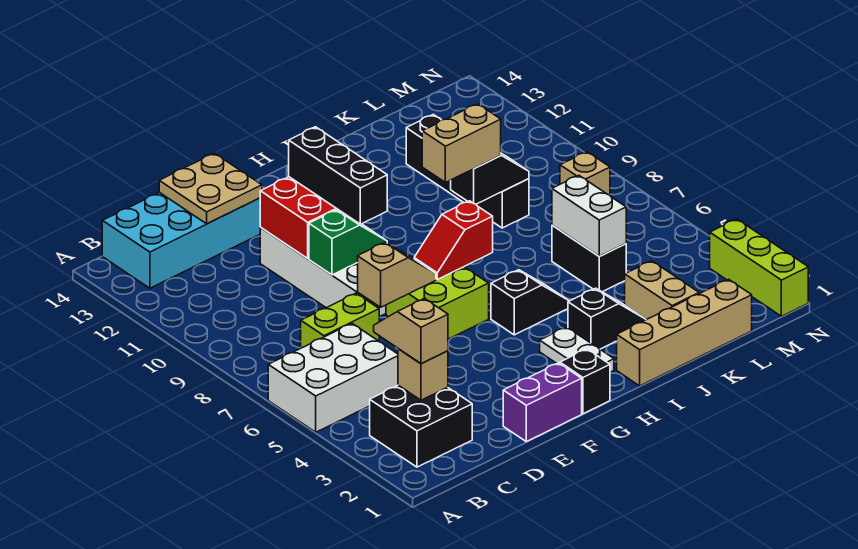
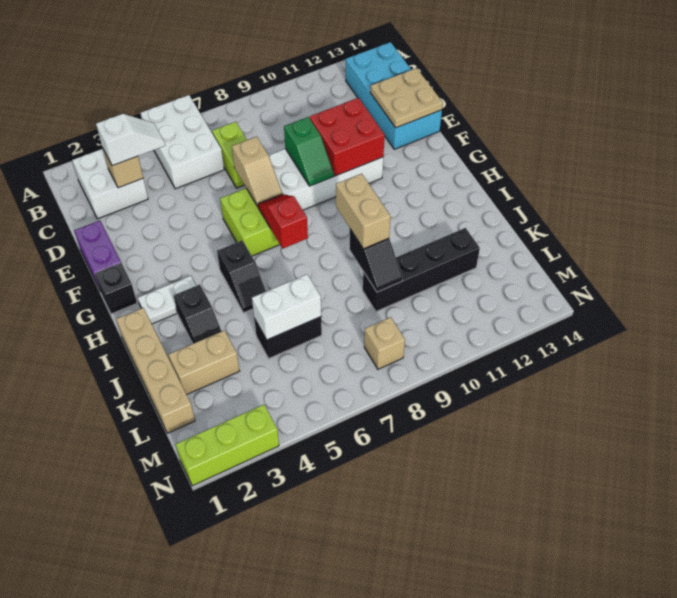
black brick B2:C3 level 1 -> white brick B2:C3 level 1
tan slope C3:C4 level 3 top 3 -> white slope C3:C4 level 3 top 3
black brick F9:F11 level 3 -> none

